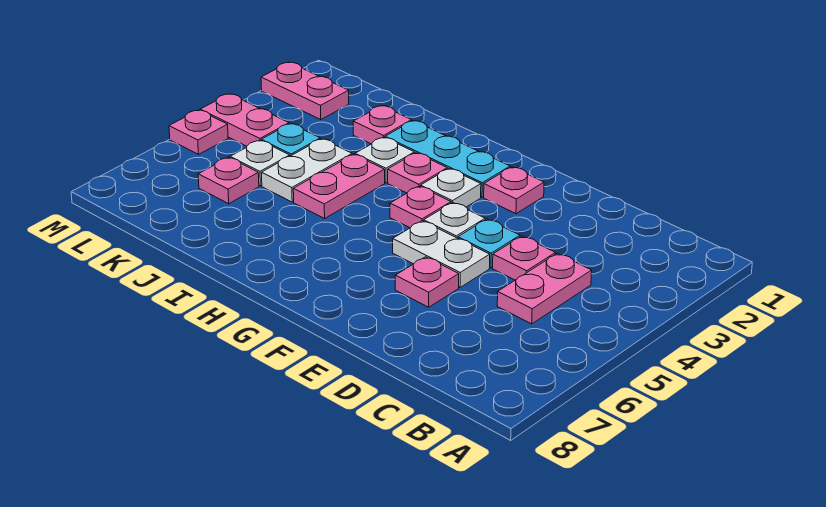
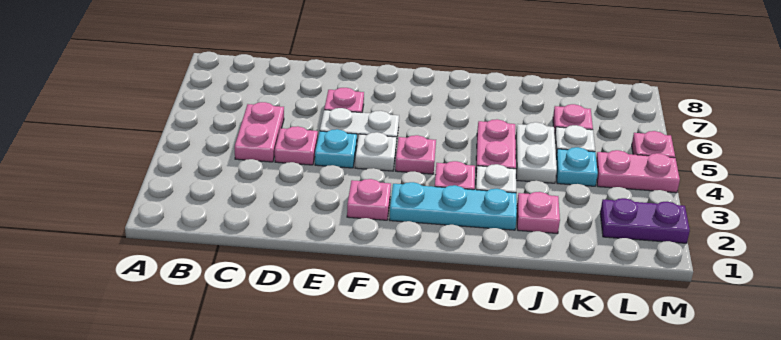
white plate G3 level 1 -> none
pink plate L2:M2 level 1 -> purple plate L2:M2 level 1

